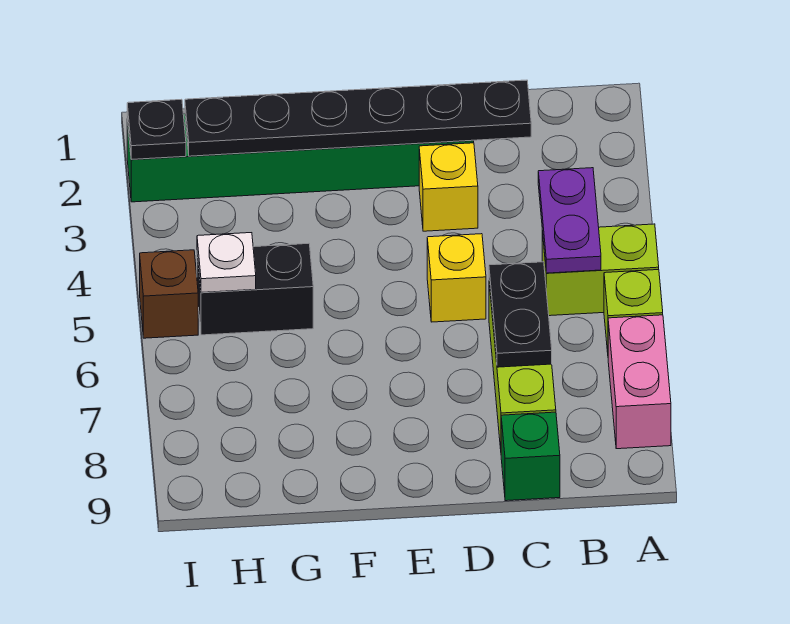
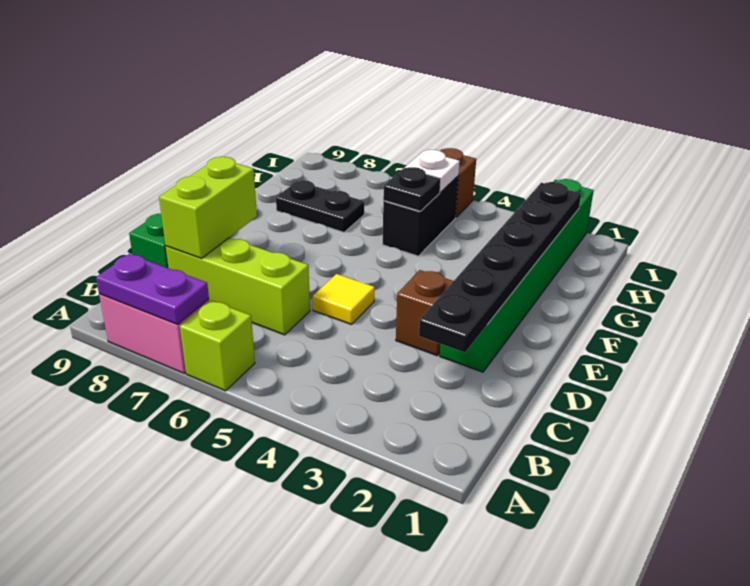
lime brick A5:B5 level 1 -> lime brick C8:D8 level 2
purple plate B4:B5 level 2 -> purple plate A7:A8 level 2
black plate C6:C7 level 2 -> black plate G7:G8 level 1
yellow brick D3 level 1 -> brown brick D3 level 1
yellow brick D5 level 1 -> yellow tile D5 level 1
black plate I2 level 2 -> black plate G5 level 2

